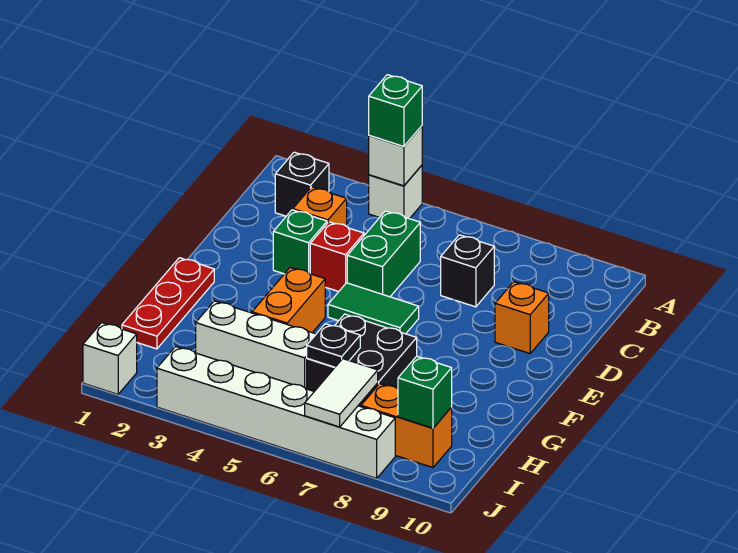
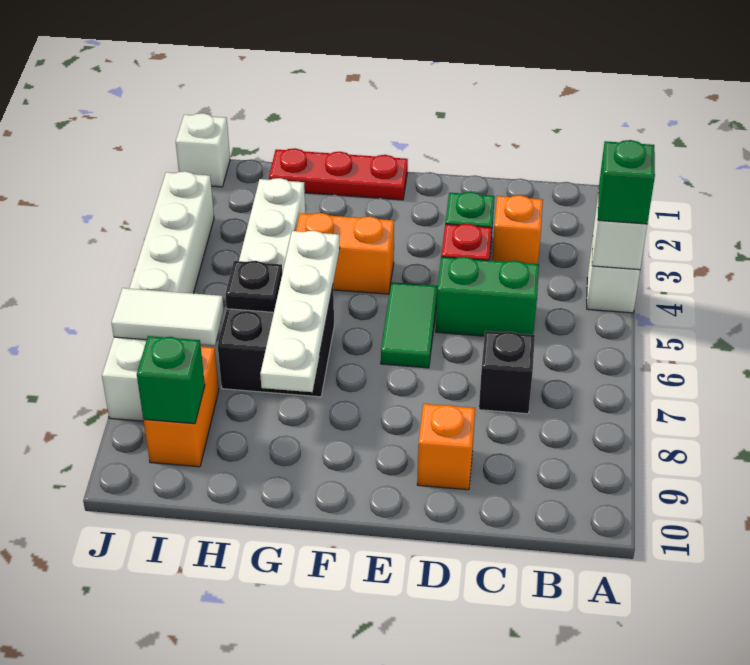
black brick B2 level 1 -> none
none -> white plate G5:G8 level 2

